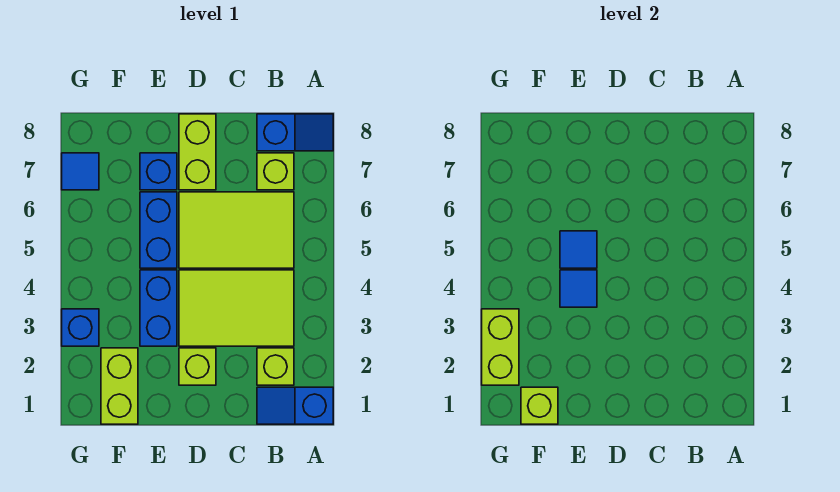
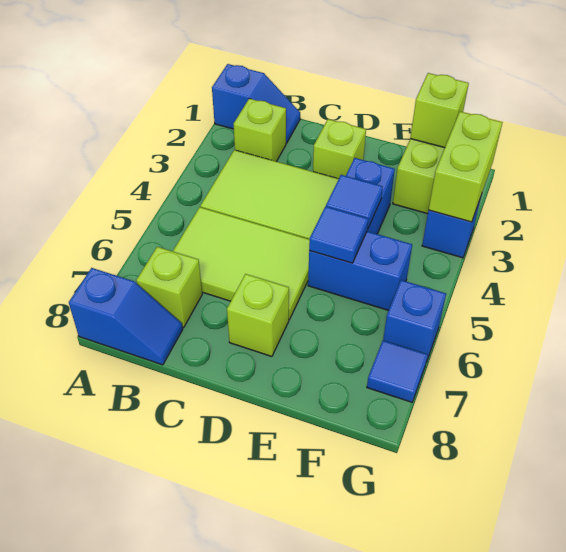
blue slope A8:B8 level 1 top B -> blue slope A8:B8 level 1 top A
lime brick D7:D8 level 1 -> lime brick D7 level 1
blue brick E5:E6 level 1 -> blue brick E5:F5 level 1
blue brick E7 level 1 -> blue brick G6 level 1

